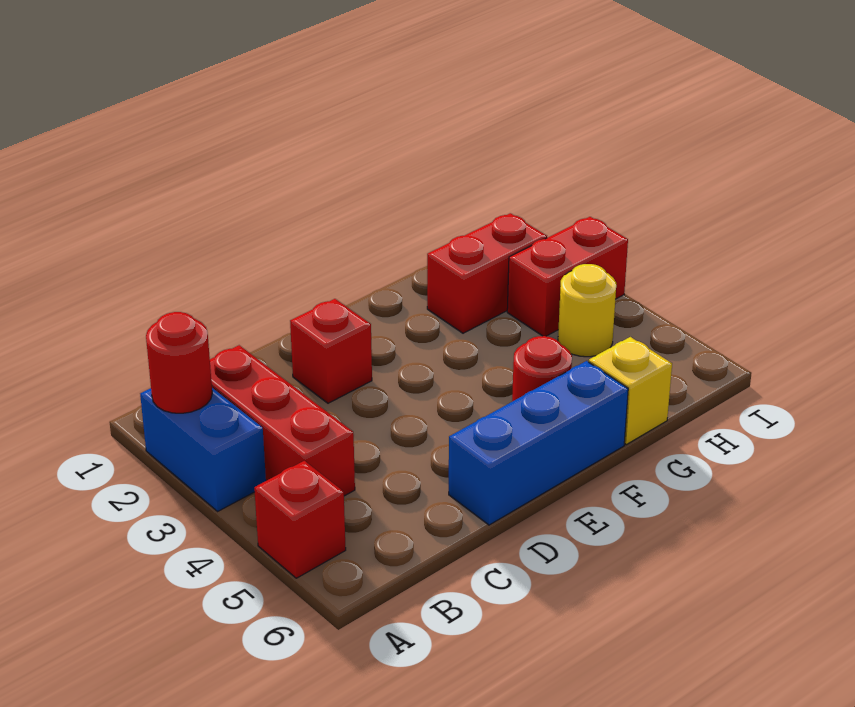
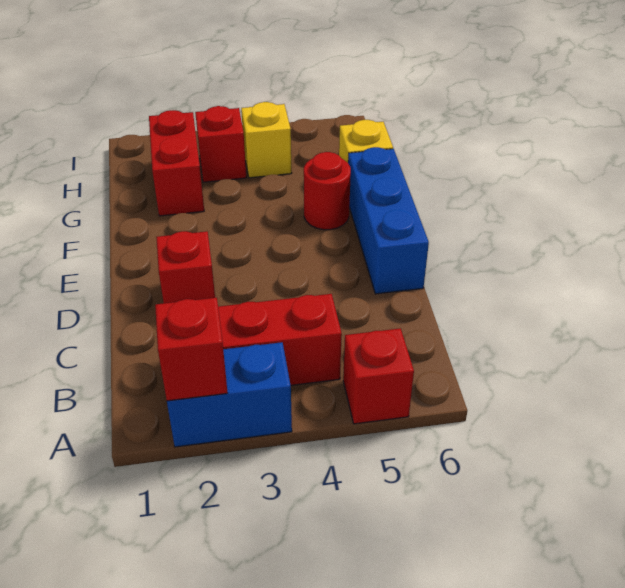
red round brick A2 level 2 -> red brick A2 level 2
red brick H3:I3 level 1 -> red brick H3 level 1
yellow round brick H4 level 1 -> yellow brick H4 level 1

